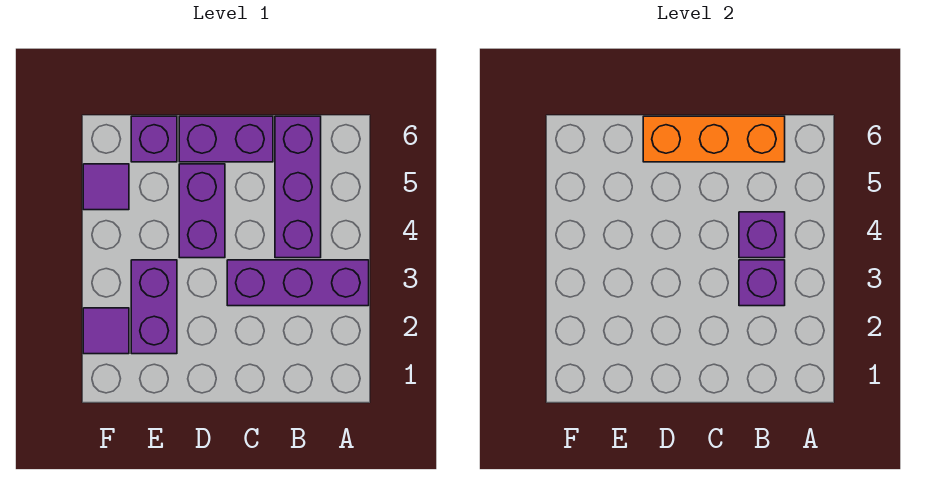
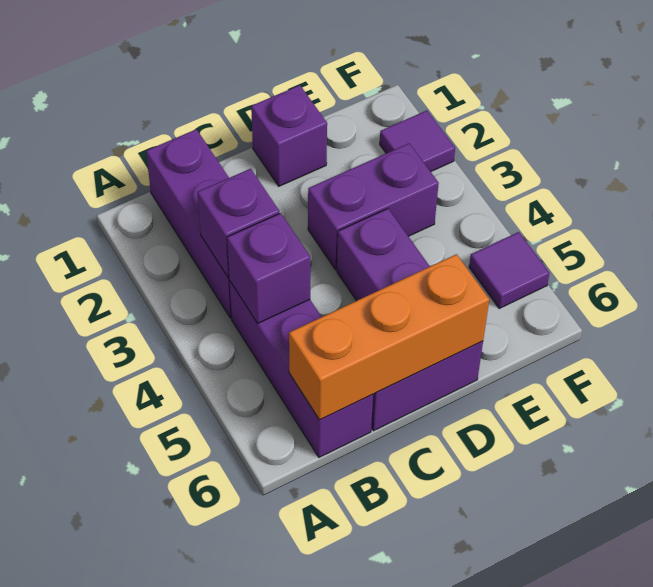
purple brick A3:C3 level 1 -> purple brick B1:B3 level 1
purple brick E2:E3 level 1 -> purple brick D3:E3 level 1
purple brick E6 level 1 -> purple brick D1 level 1

